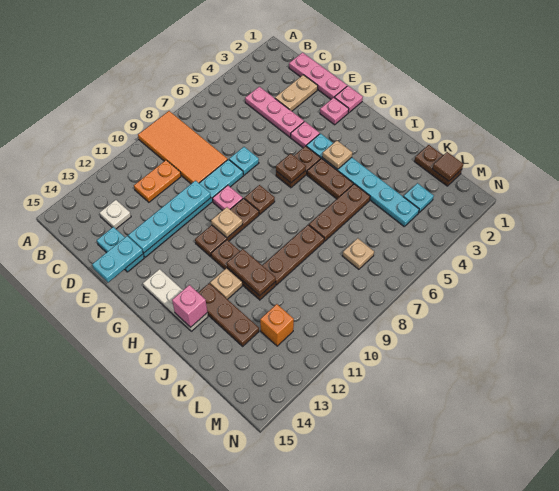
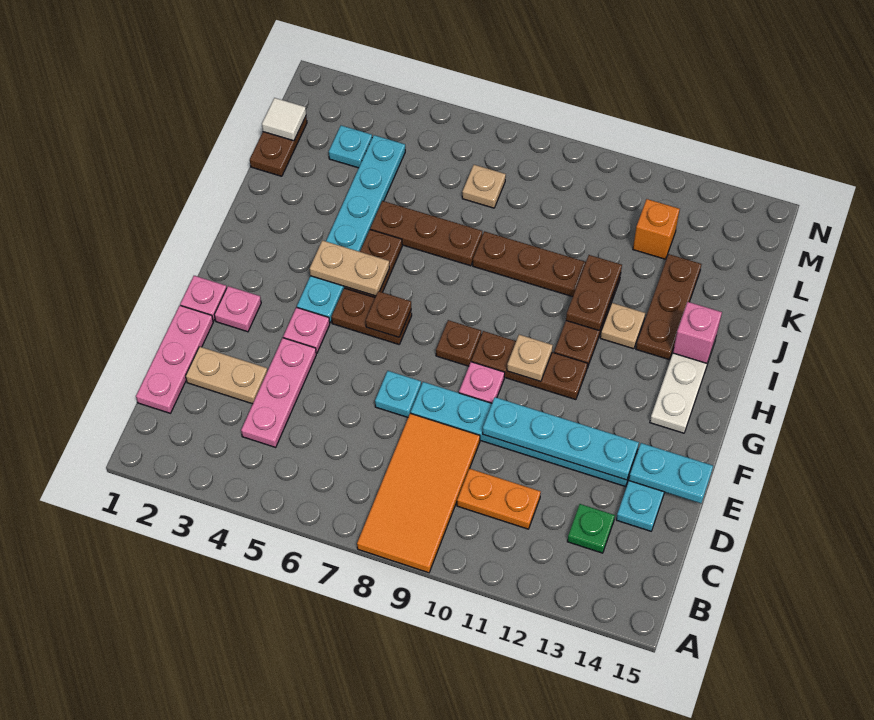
white plate C13 level 1 -> green plate C13 level 1
tan plate H4 level 2 -> tan plate H4:H5 level 2
brown tile L1 level 2 -> white tile L1 level 2

